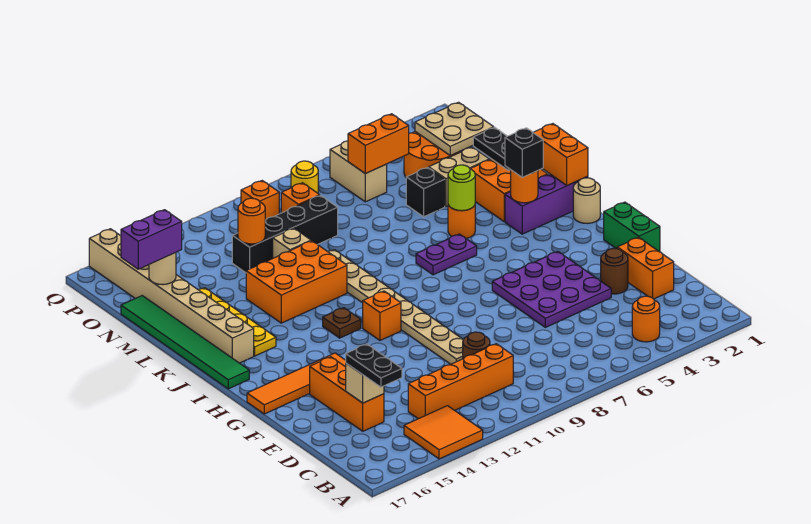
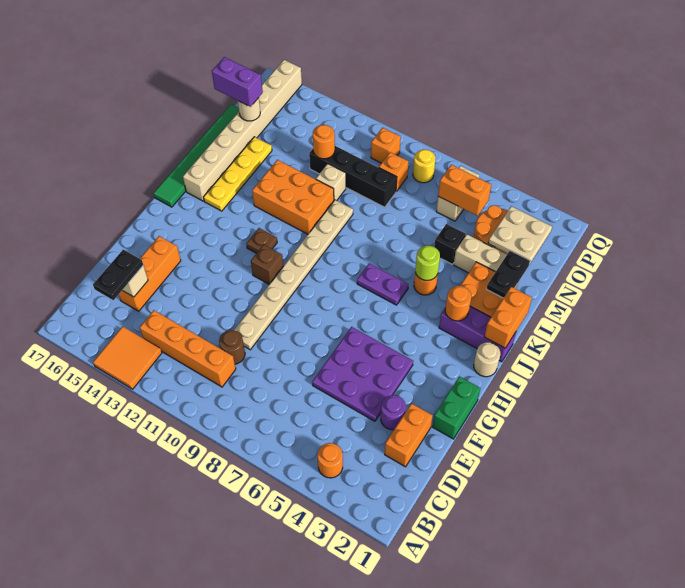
brown round brick E3 level 1 -> purple round brick E3 level 1
orange tile G14:G17 level 1 -> none
orange brick H11 level 1 -> brown brick H11 level 1
black brick J3 level 3 -> none

